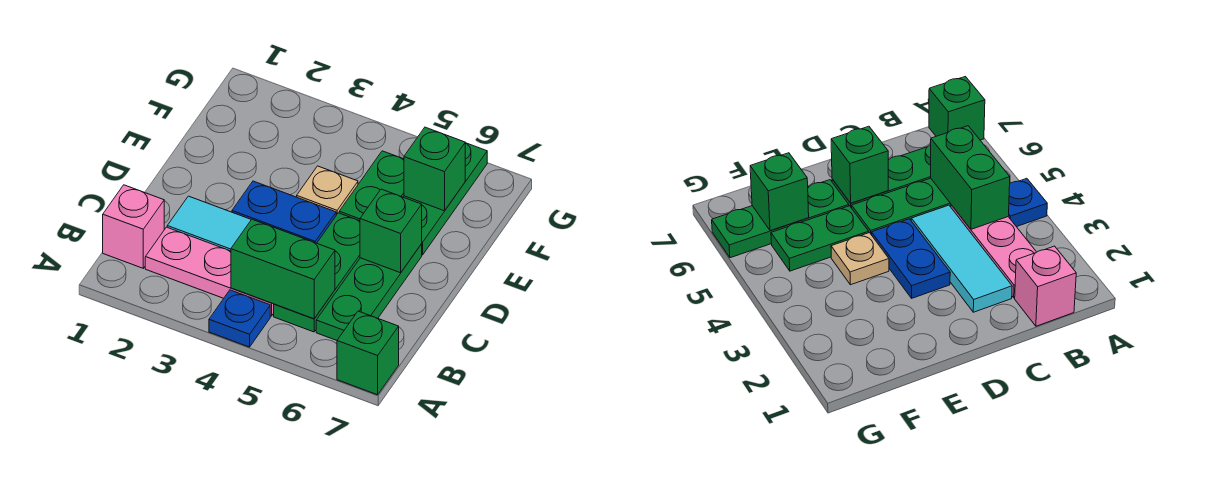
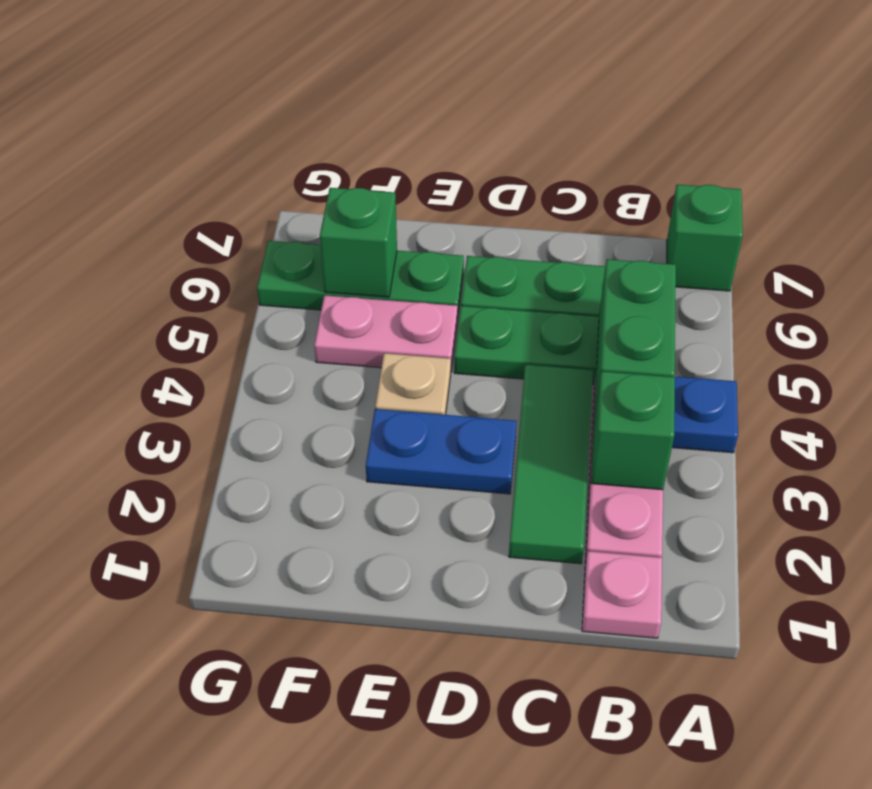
pink brick B1 level 1 -> pink plate B1 level 1
cyan tile C2:C4 level 1 -> green tile C2:C4 level 1
blue plate D3:D4 level 1 -> blue plate D3:E3 level 1
green brick D6 level 2 -> green brick B3 level 2
green plate E5:F5 level 1 -> pink plate E5:F5 level 1

